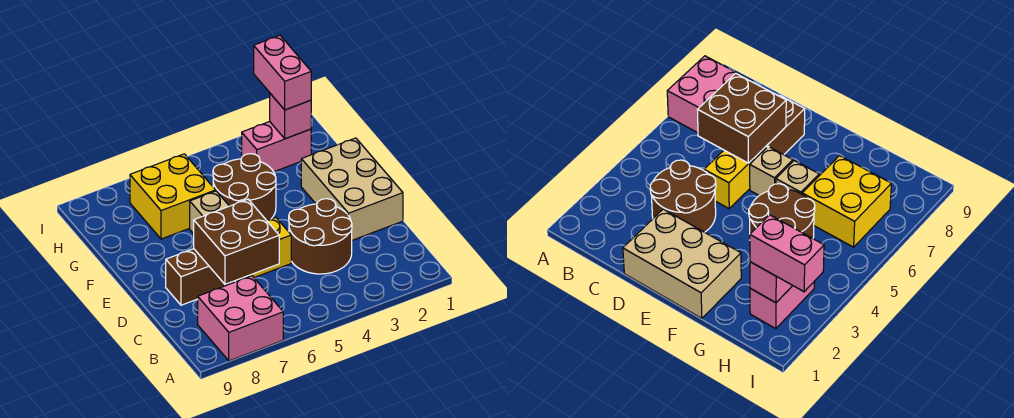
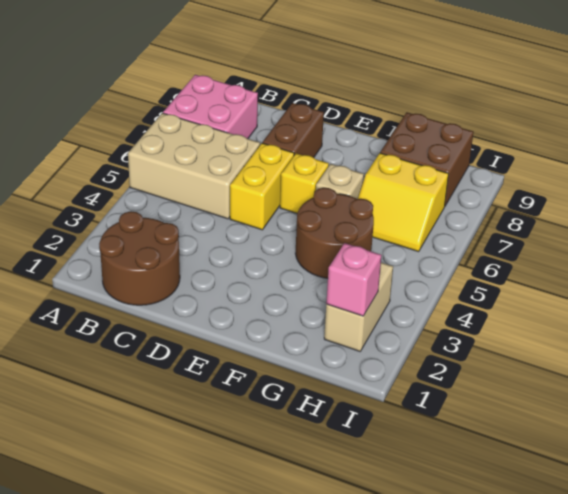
brown round brick C3:D4 level 1 -> brown round brick B1:C2 level 1
brown brick C6:D7 level 2 -> brown brick G8:H9 level 1
tan brick D1:F2 level 1 -> tan brick A5:C6 level 1
tan brick E6 level 1 -> yellow brick E6 level 1
yellow brick G6:H7 level 1 -> yellow slope G6:H7 level 1 top 7
pink brick H2:H3 level 1 -> tan brick H2:H3 level 1
pink brick H2:I2 level 3 -> none

